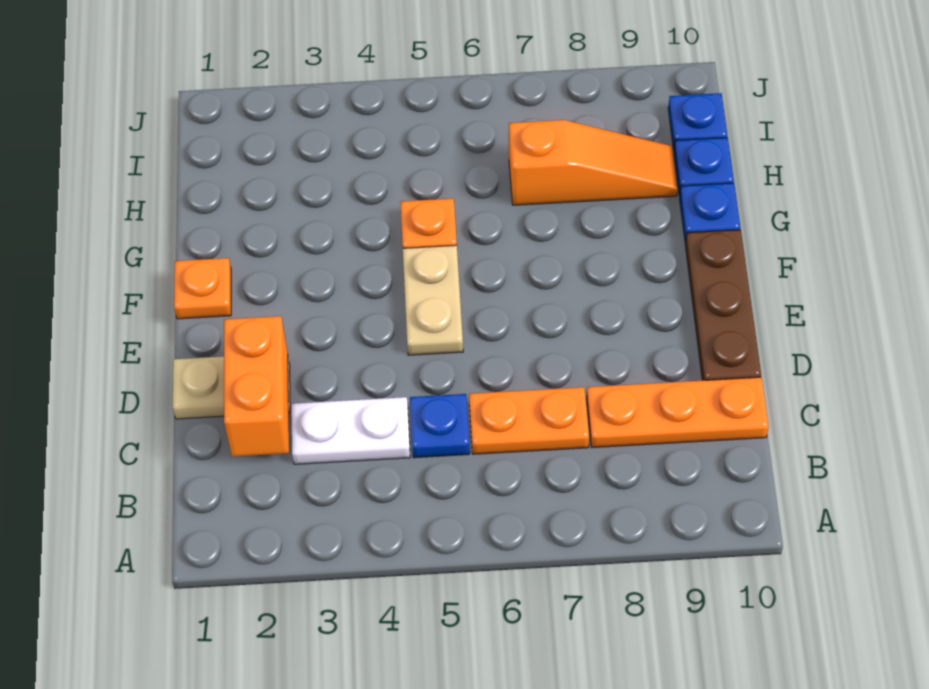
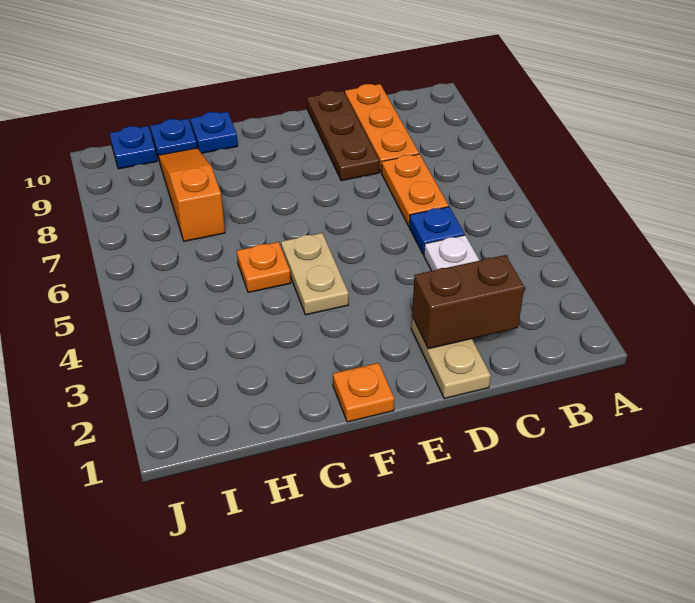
orange brick C2:D2 level 2 -> brown brick C2:D2 level 2
brown plate D10:F10 level 1 -> brown plate D8:D10 level 1
tan plate E5:F5 level 1 -> tan plate F4:F5 level 1

